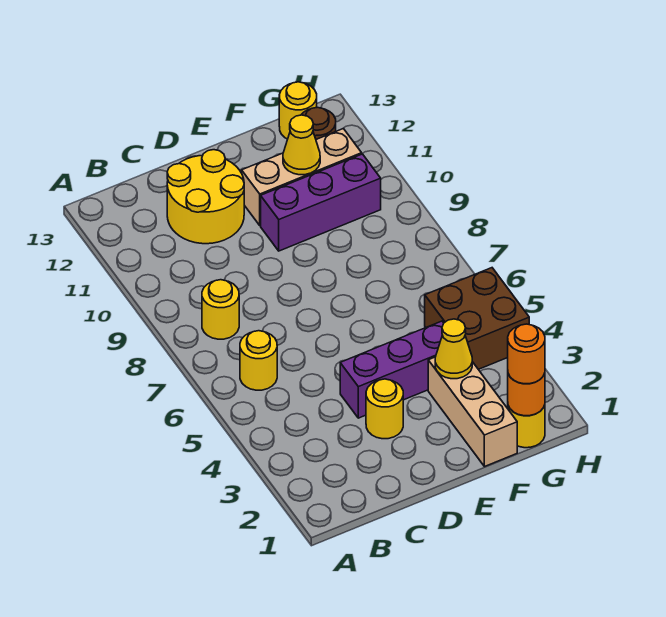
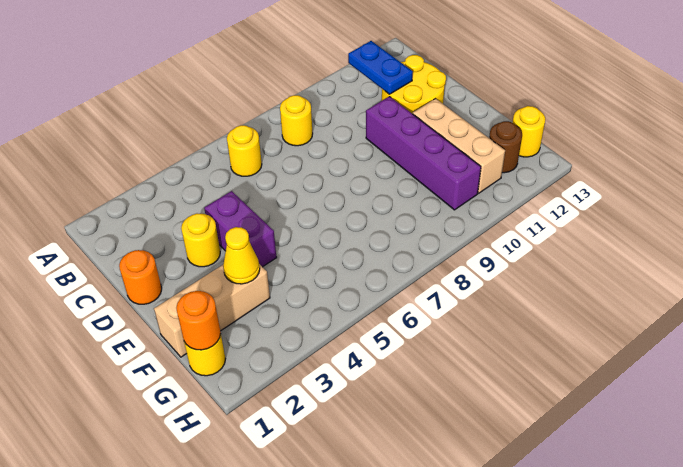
none -> blue plate B11:C11 level 2
purple brick D4:F4 level 1 -> purple brick D4:E4 level 1
purple brick E10:G10 level 1 -> purple brick D10:G10 level 1
yellow cone F11 level 2 -> none
orange round brick G1 level 3 -> orange round brick D1 level 1
brown brick G4:H5 level 1 -> none

